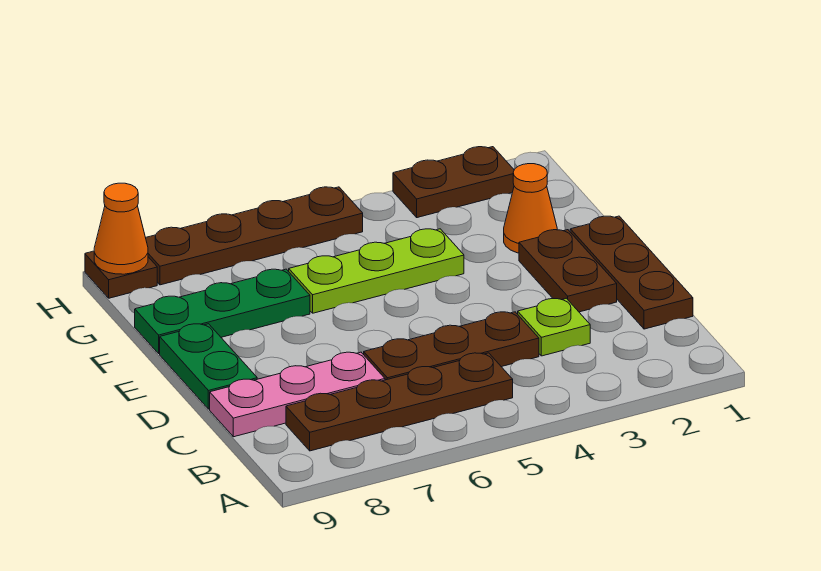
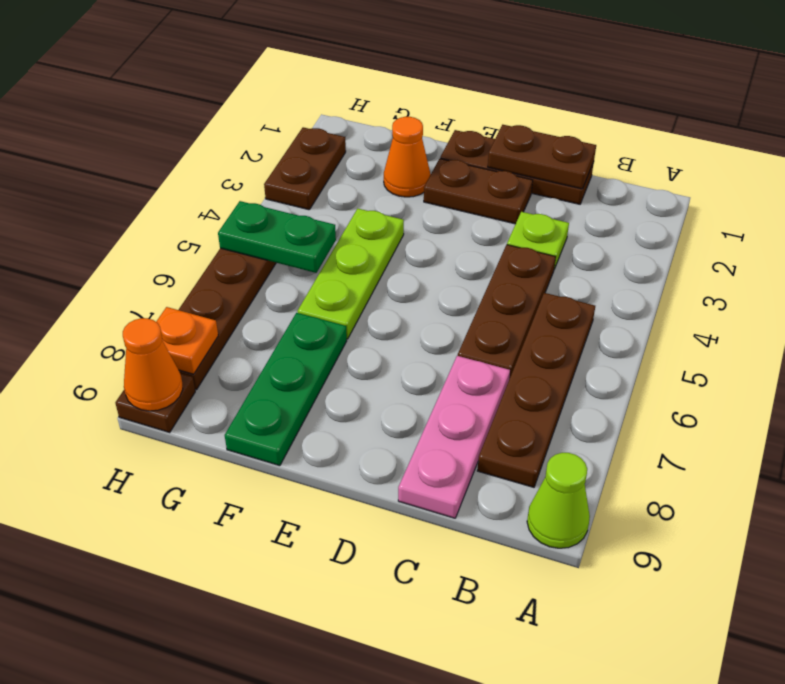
none -> lime cone A9 level 1
none -> brown plate C1:D1 level 2
green plate D9:E9 level 1 -> green plate G5:H5 level 2
none -> orange plate H8 level 2

